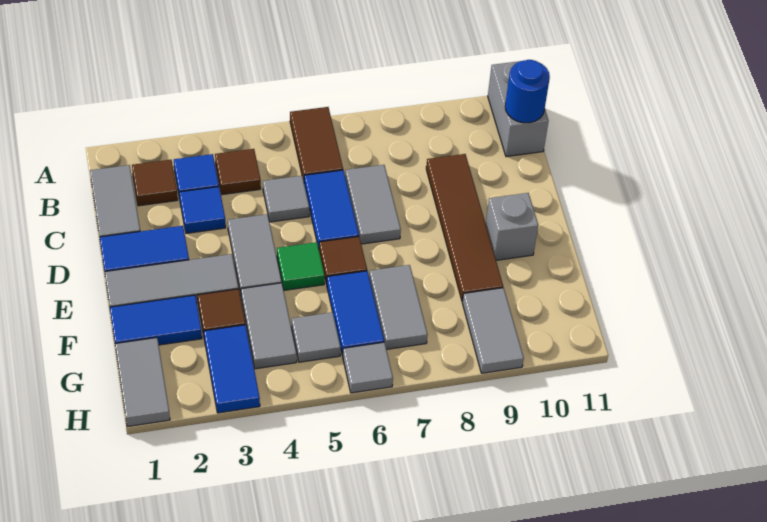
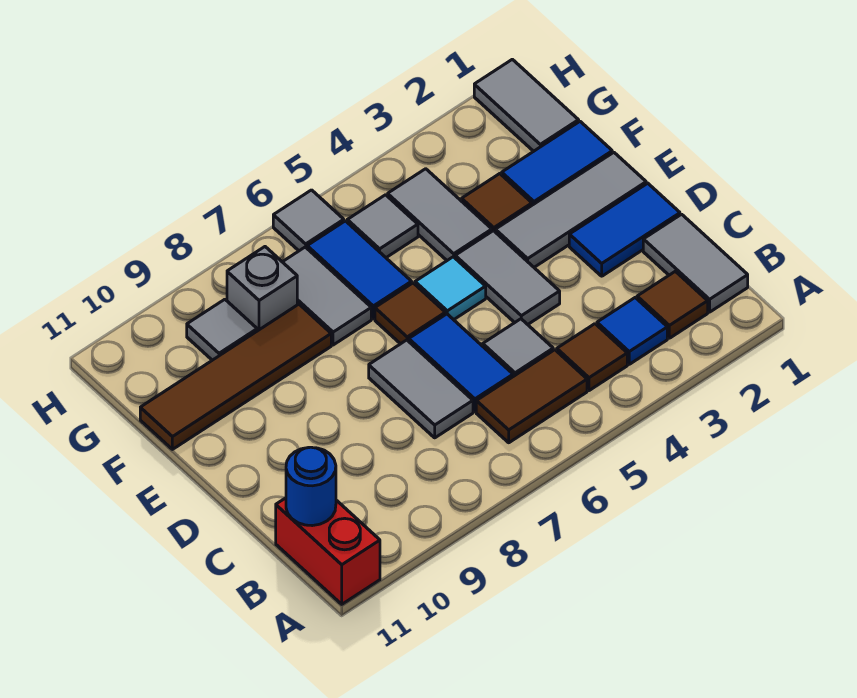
brown tile A6:B6 level 1 -> brown tile B5:B6 level 1
grey brick A11:B11 level 1 -> red brick A11:B11 level 1
blue tile C3 level 1 -> none
brown tile C9:F9 level 1 -> brown tile F8:F11 level 1
green tile E5 level 1 -> cyan tile E5 level 1
grey brick E10 level 1 -> grey brick G8 level 1
blue tile G3:H3 level 1 -> none
grey tile G9:H9 level 1 -> grey tile G9 level 1

